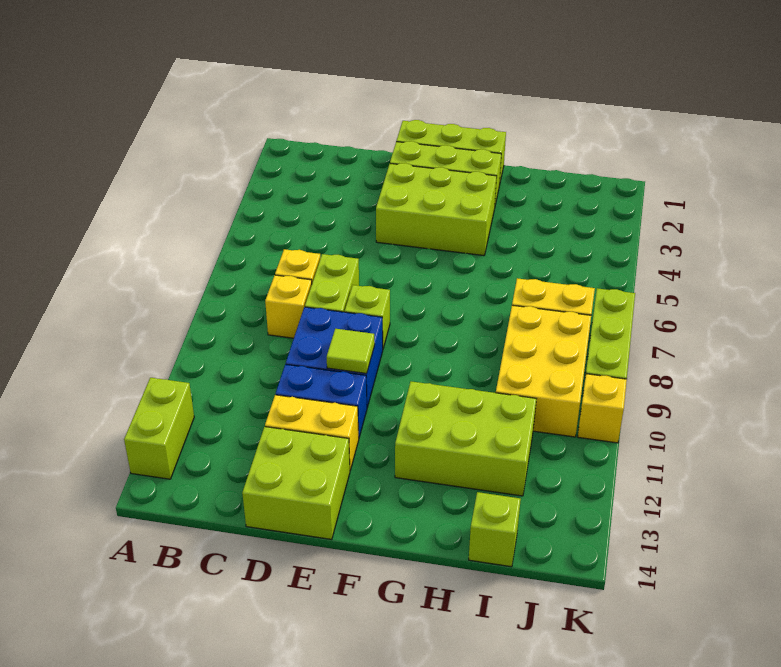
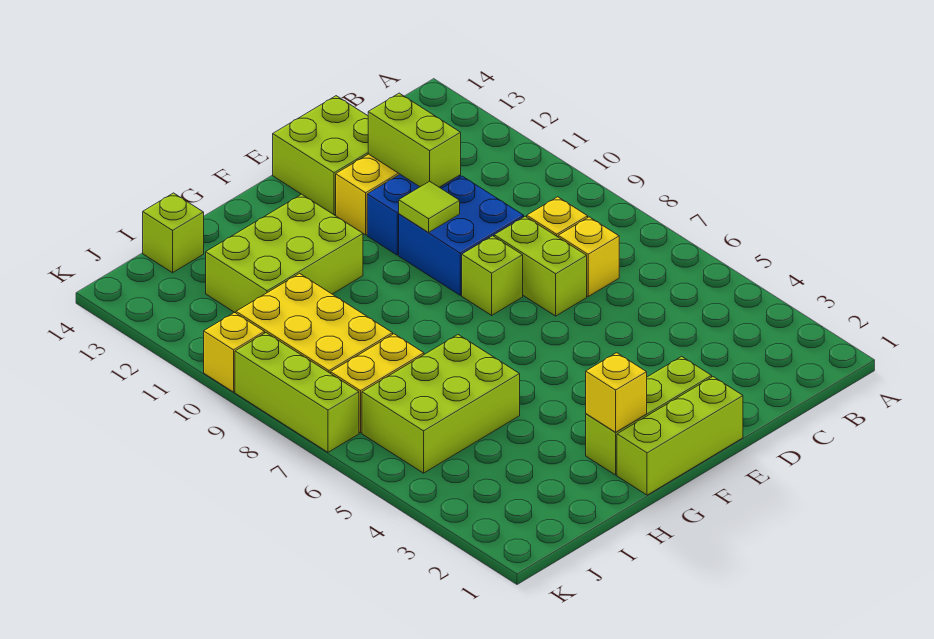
lime brick A12:A13 level 1 -> lime brick D11:D12 level 2
lime brick E3:G4 level 1 -> lime brick H5:J6 level 1
none -> yellow brick G2 level 2

